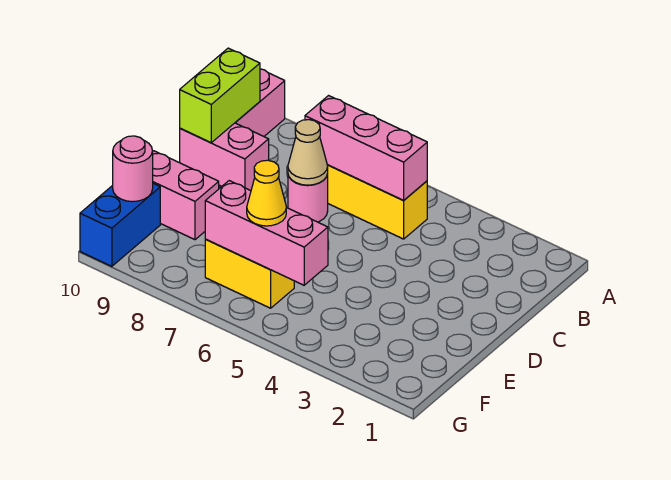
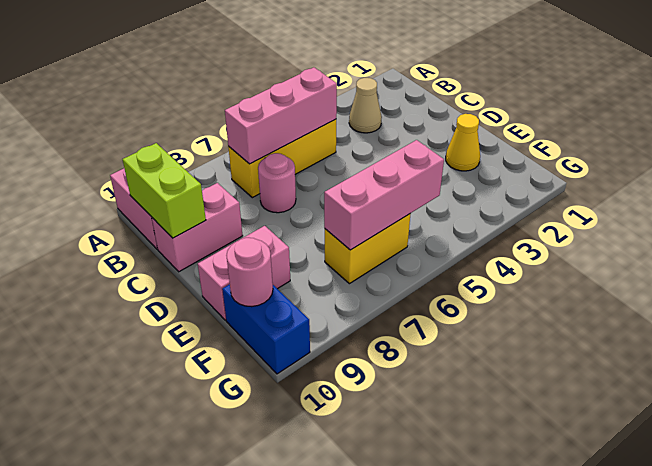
tan cone C7 level 2 -> tan cone B3 level 1
yellow cone F6 level 3 -> yellow cone E2 level 1

